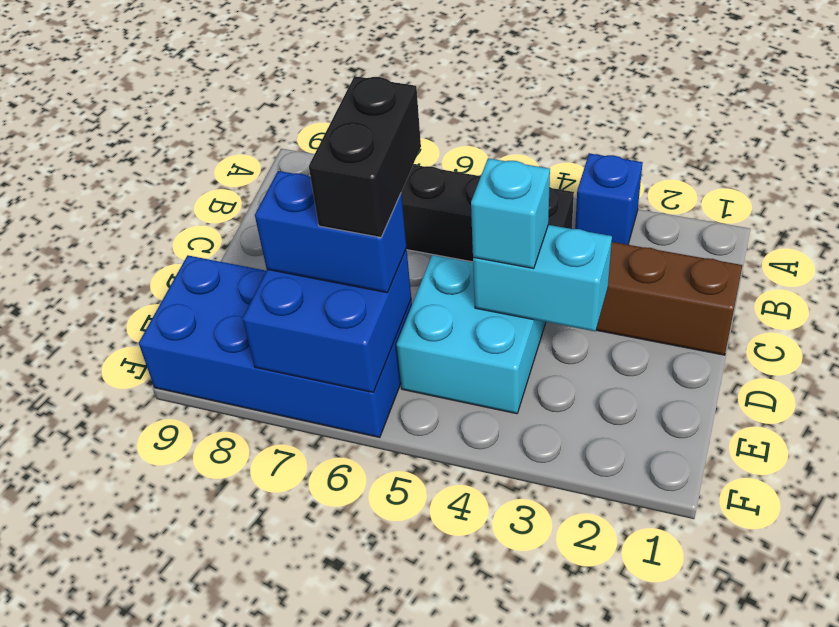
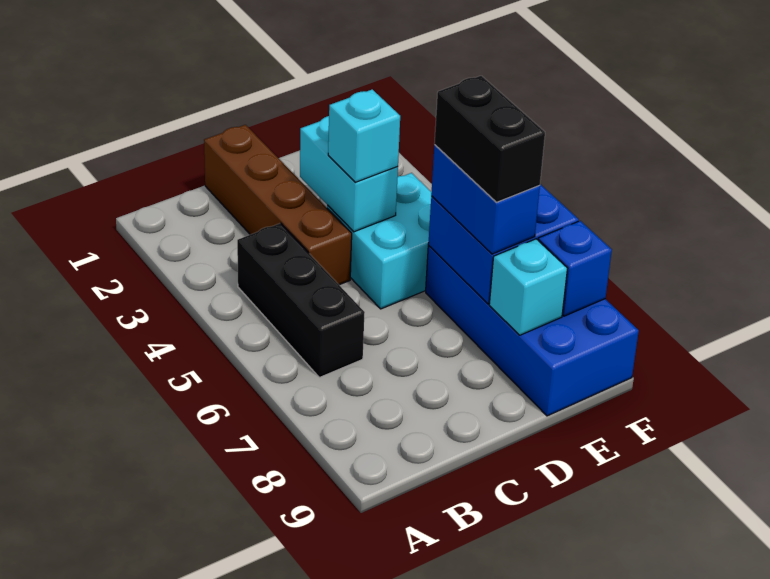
blue brick A3 level 1 -> blue brick F8 level 2
black brick D6:E6 level 4 -> black brick E6:E7 level 4
none -> cyan brick E8 level 2

